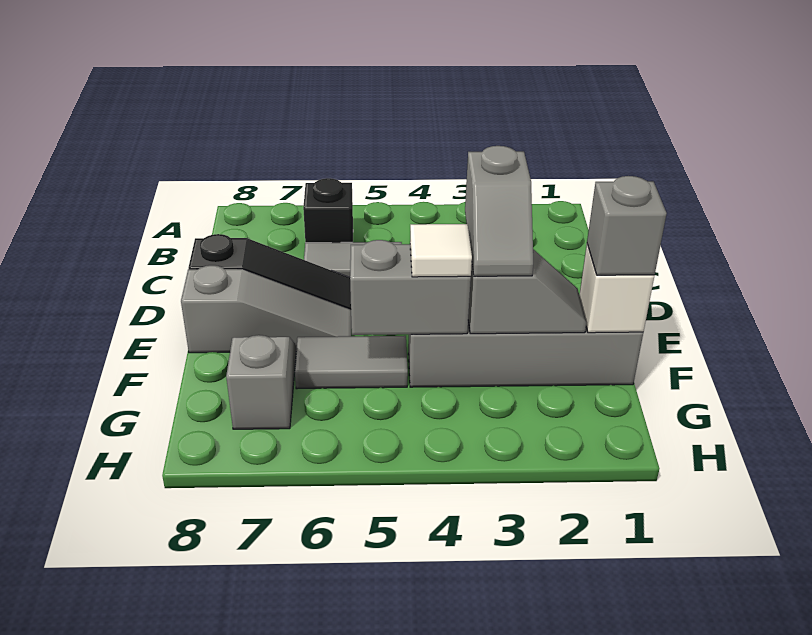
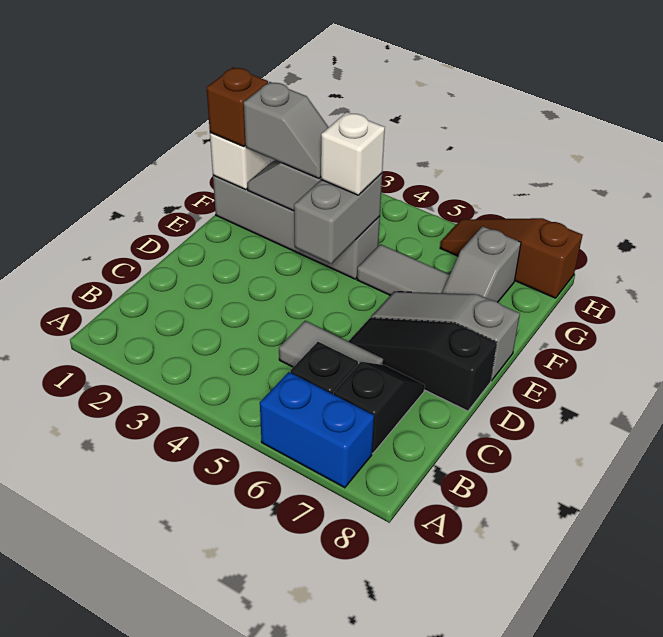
none -> blue brick A6:A7 level 1
none -> black slope B7:C7 level 1 top B
grey slope E3:F3 level 3 top E -> grey slope F2:F3 level 3 top 2
grey brick F1 level 3 -> brown brick F1 level 3
grey brick F4:F5 level 2 -> grey brick E4:F4 level 2
white tile F4 level 3 -> white brick F4 level 3
none -> brown slope H6:H8 level 1 top 8

